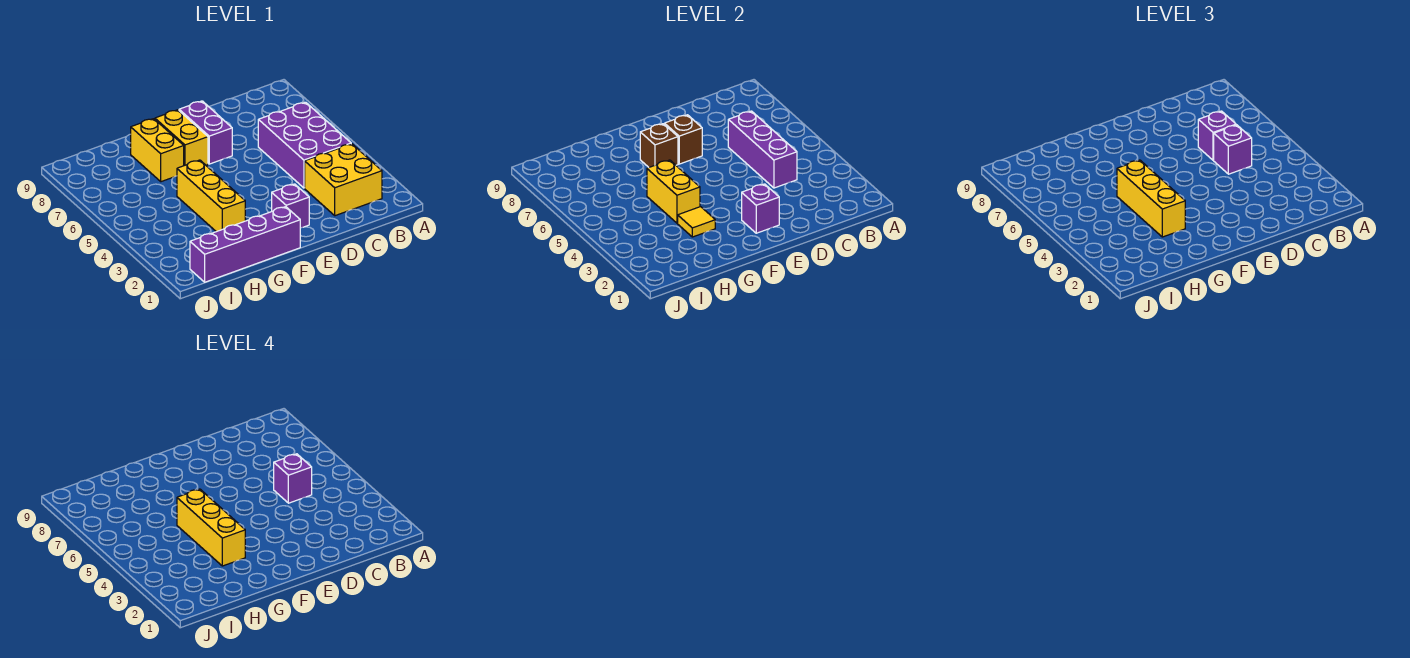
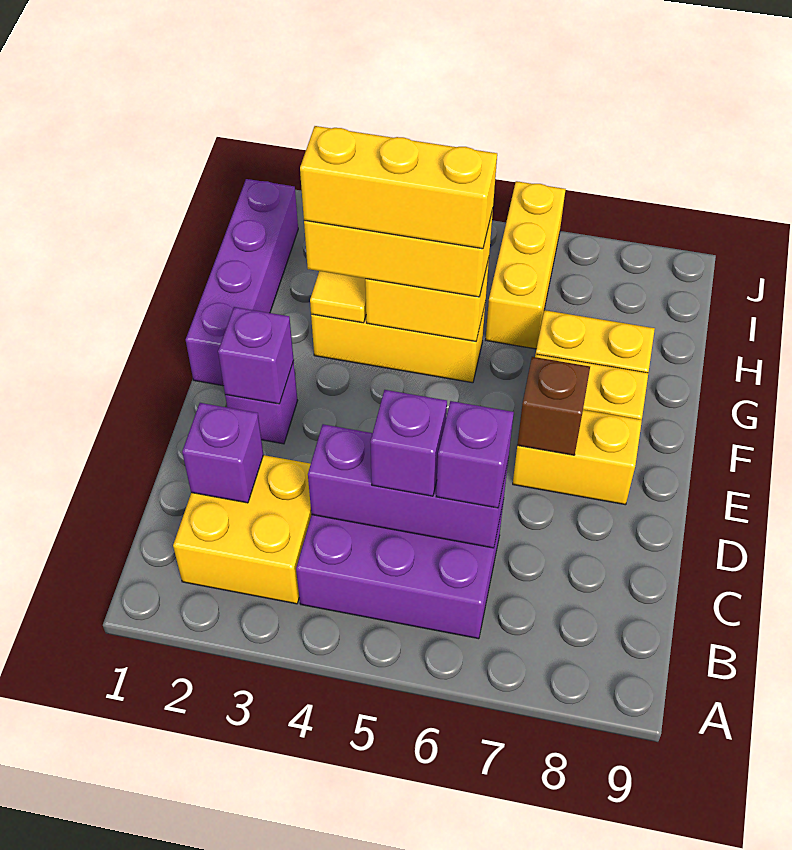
purple brick C5 level 4 -> purple brick C2 level 2
purple brick E7:E8 level 1 -> yellow brick E7:E8 level 1
brown brick F7 level 2 -> none
none -> yellow brick H6:J6 level 1

